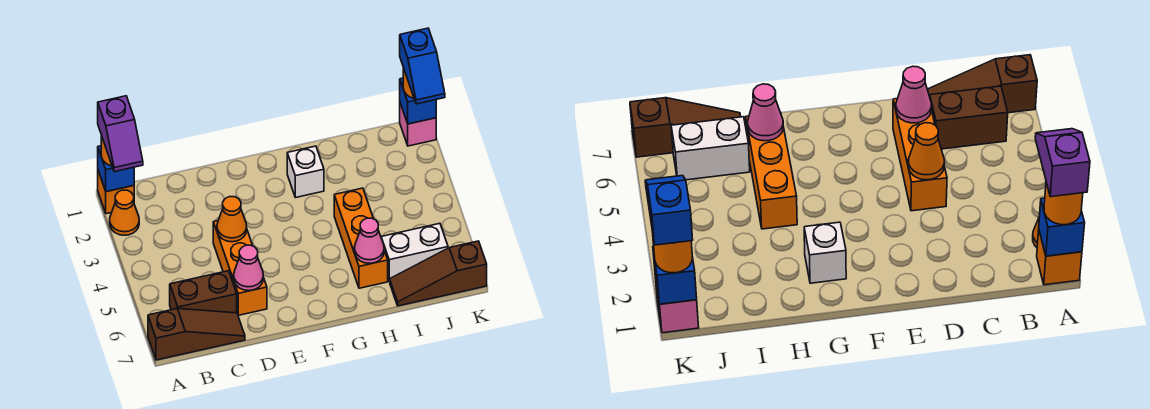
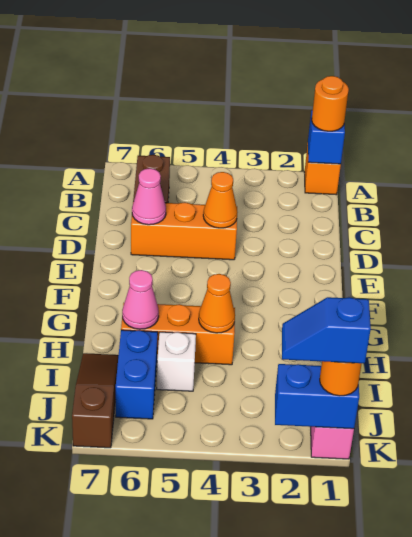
purple slope A1:A2 level 4 top 1 -> none
orange cone A2 level 1 -> orange cone H4 level 2
brown slope A7:C7 level 1 top A -> none
white brick G2 level 1 -> white brick I5 level 1
white brick I6:J6 level 1 -> blue brick I6:J6 level 1
blue brick K1 level 2 -> blue brick K1:K2 level 2

